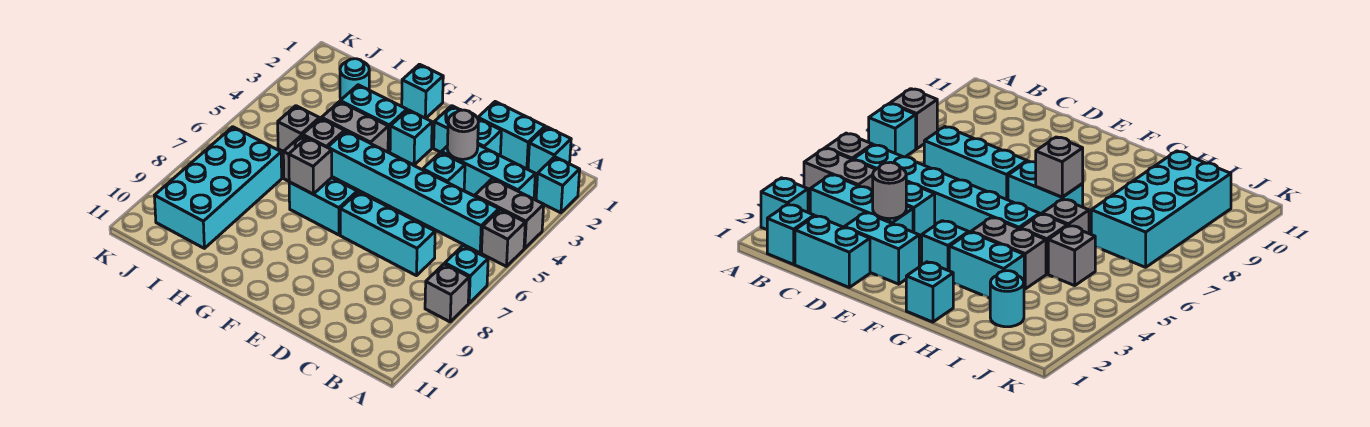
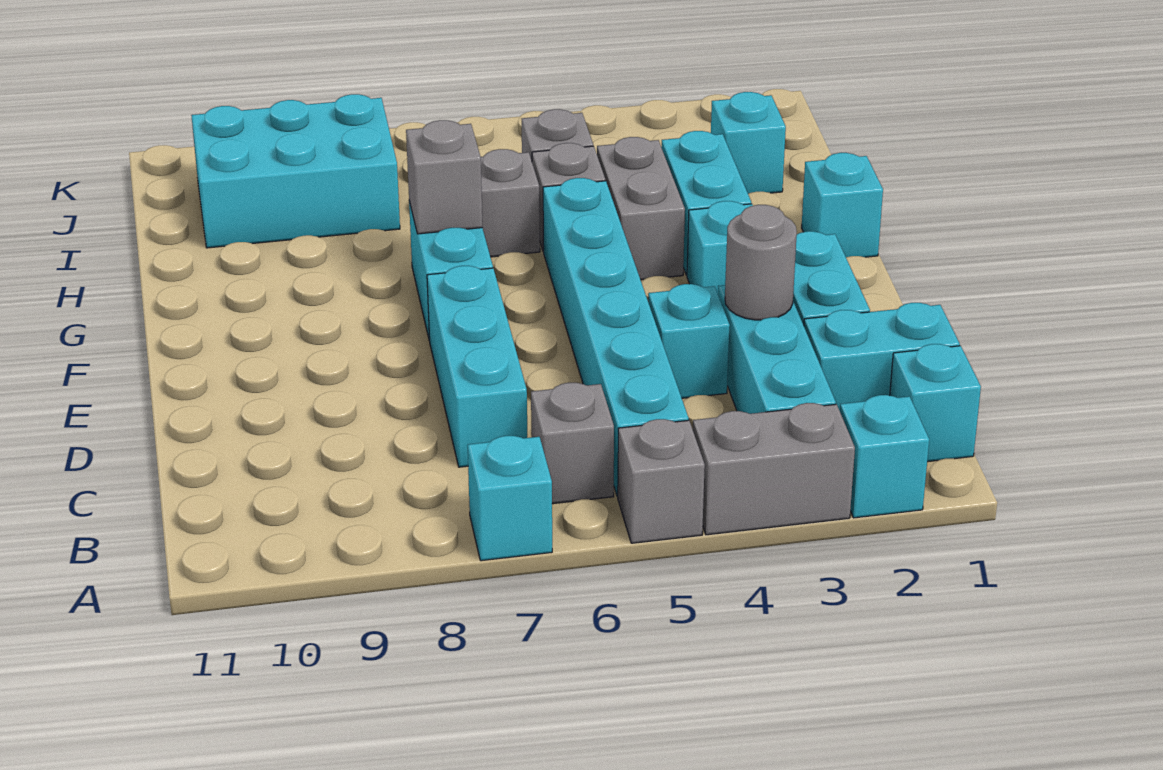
grey brick A4:B4 level 1 -> grey brick A3:A4 level 1
grey brick A8 level 1 -> grey brick B6 level 1
cyan brick C1:D1 level 1 -> cyan brick C1:C2 level 1
cyan round brick I2 level 1 -> cyan brick I2 level 1
cyan brick I7:J10 level 1 -> cyan brick I8:J10 level 1

